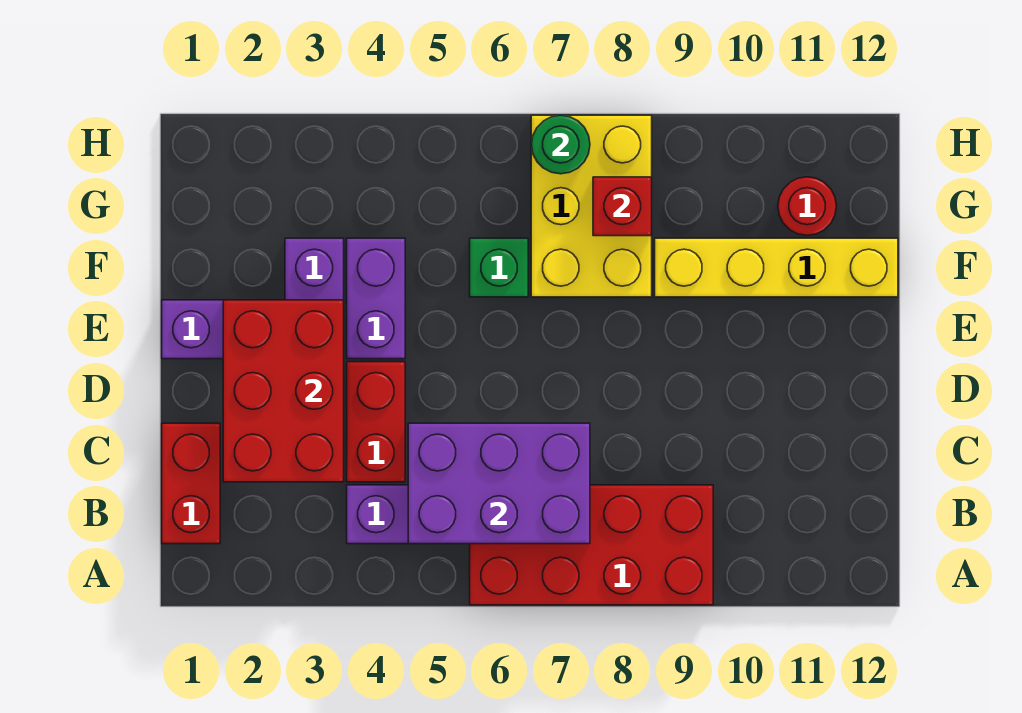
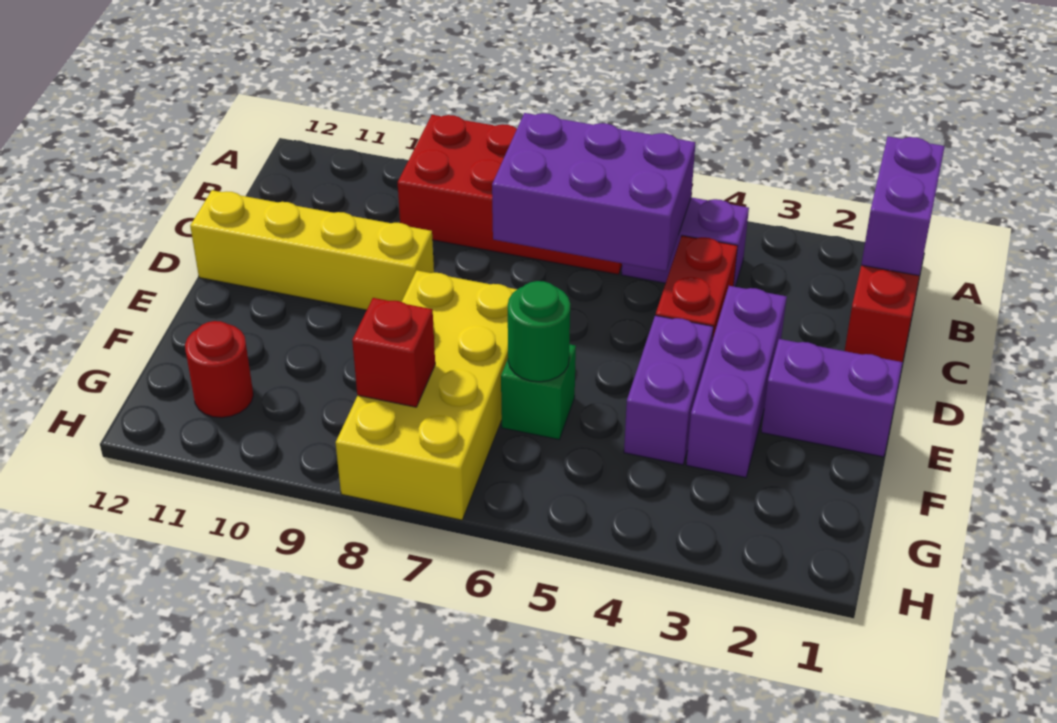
none -> purple brick A1:B1 level 2
red brick C2:E3 level 2 -> none
yellow brick F7:H8 level 1 -> yellow brick E7:H8 level 1
yellow brick F9:F12 level 1 -> yellow brick D9:D12 level 1
green round brick H7 level 2 -> green round brick F6 level 2

